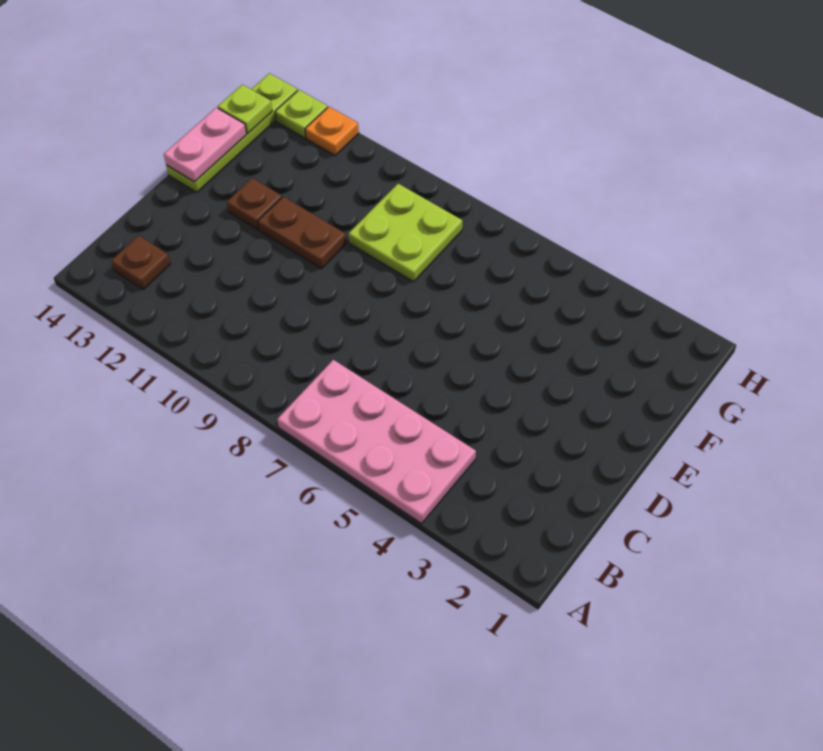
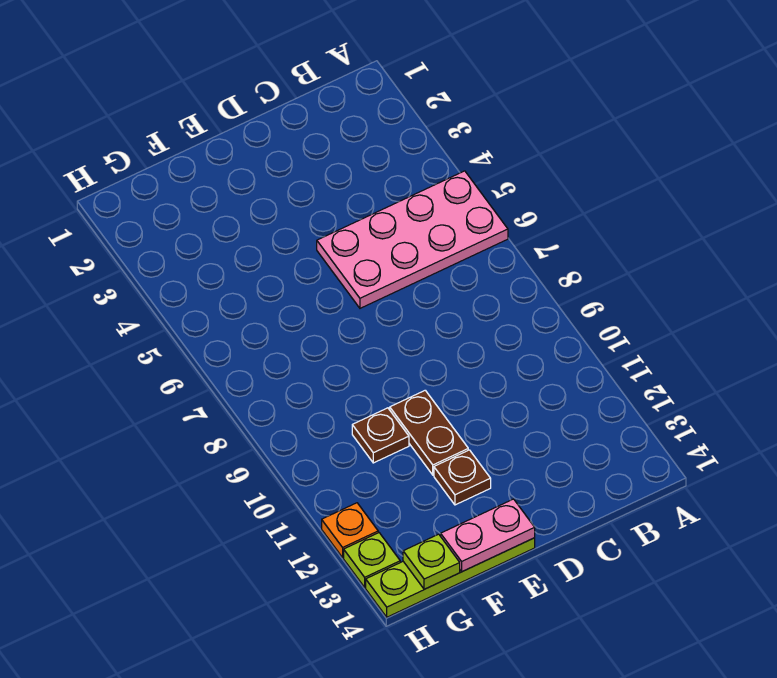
pink plate A4:B7 level 1 -> pink plate A5:D6 level 1
brown plate B13 level 1 -> brown plate F10 level 1
lime plate F8:G9 level 1 -> none

